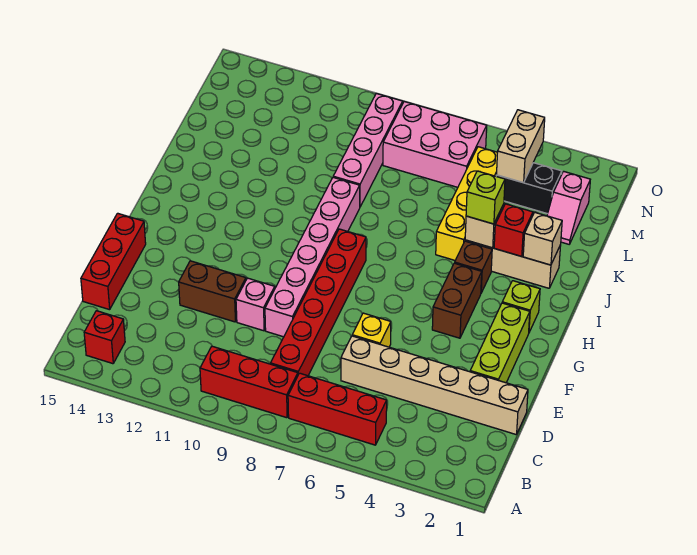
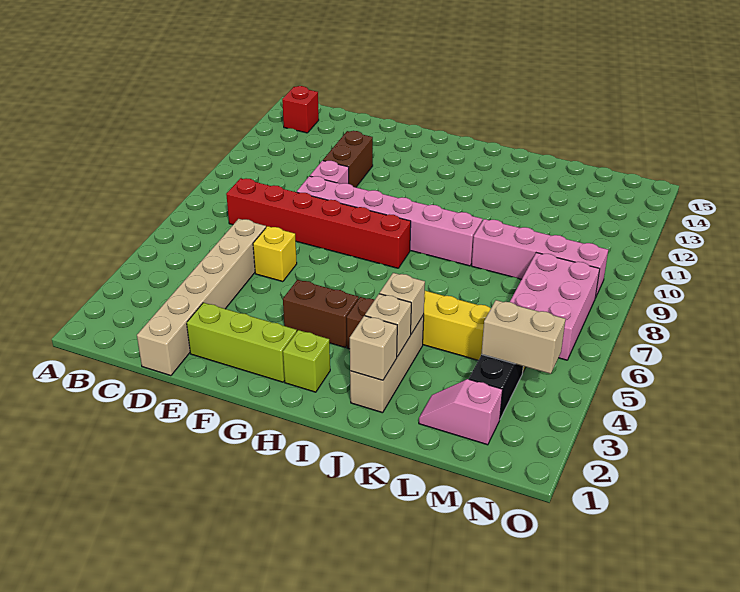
red brick B5:B7 level 1 -> none
red brick B8:B10 level 1 -> none
red brick D15:F15 level 1 -> none
red brick J3 level 2 -> tan brick J3 level 2
lime brick J4 level 3 -> none

